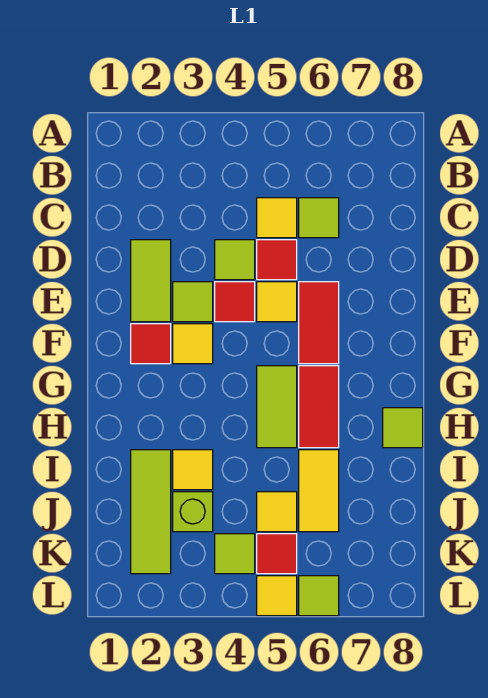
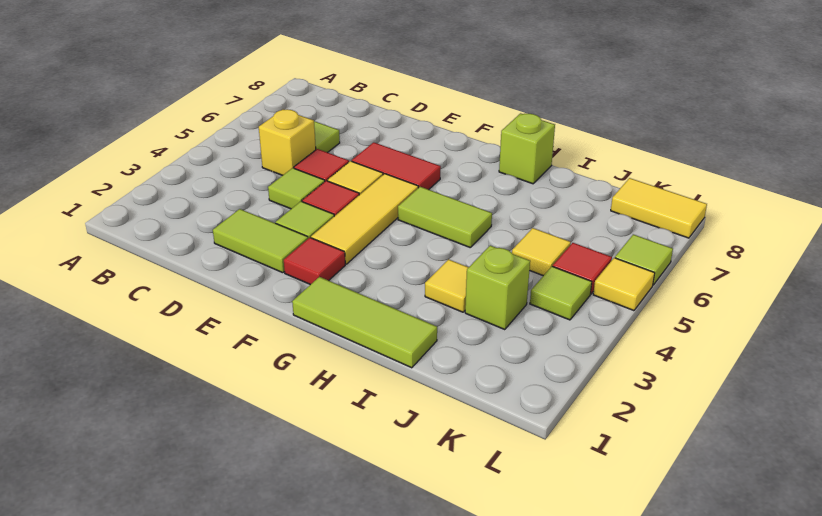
yellow tile C5 level 1 -> yellow brick C5 level 1
yellow tile F3 level 1 -> yellow tile F3:F5 level 1
red tile G6:H6 level 1 -> none
lime tile H8 level 1 -> lime brick H8 level 1
lime tile I2:K2 level 1 -> lime tile G1:I1 level 1
yellow tile I6:J6 level 1 -> yellow tile K8:L8 level 1

